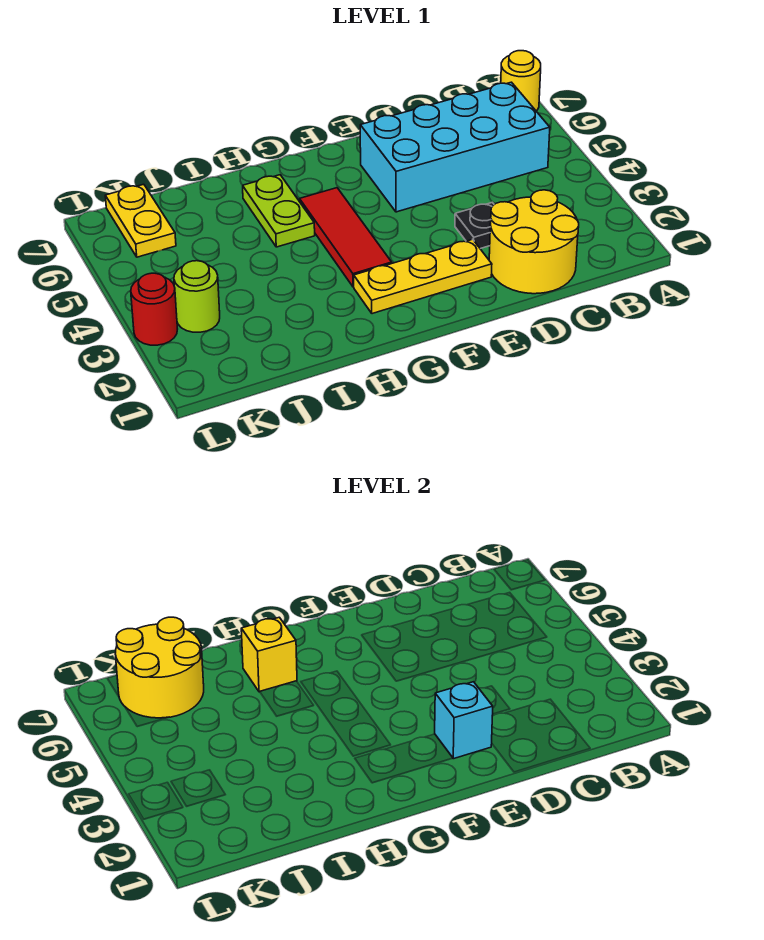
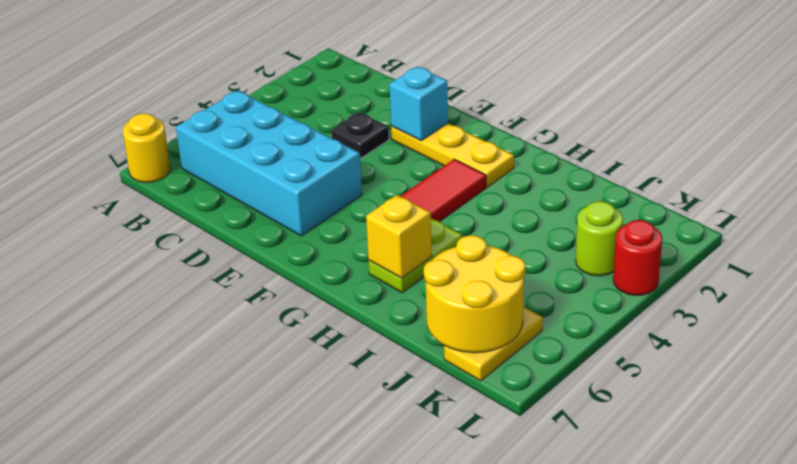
yellow round brick C1:D2 level 1 -> none

